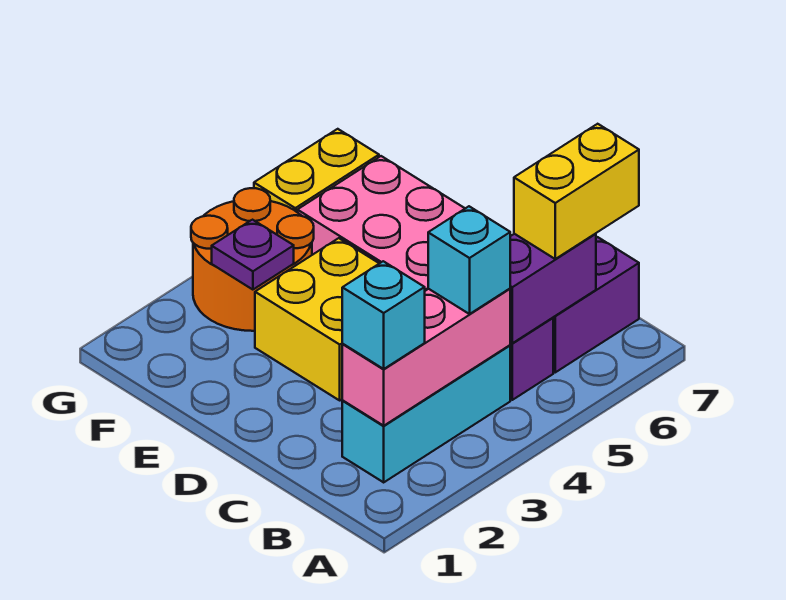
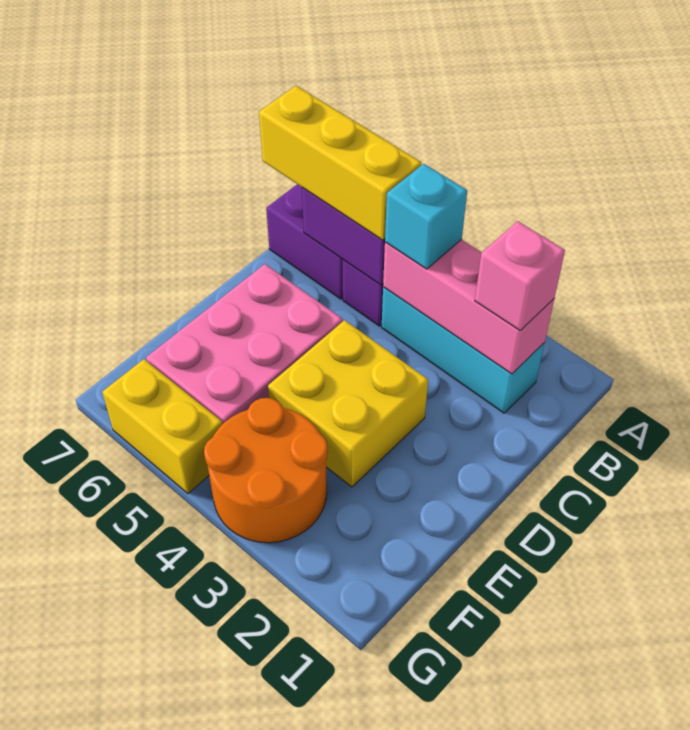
cyan brick B2 level 3 -> pink brick B2 level 3
yellow brick B6:B7 level 3 -> yellow brick B5:B7 level 3
purple plate F3 level 2 -> none

